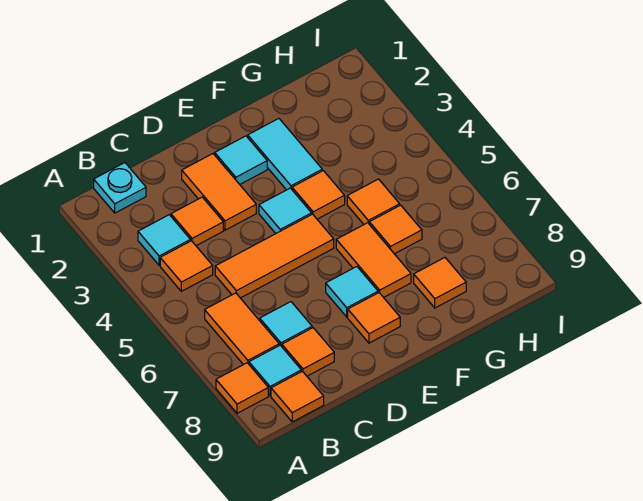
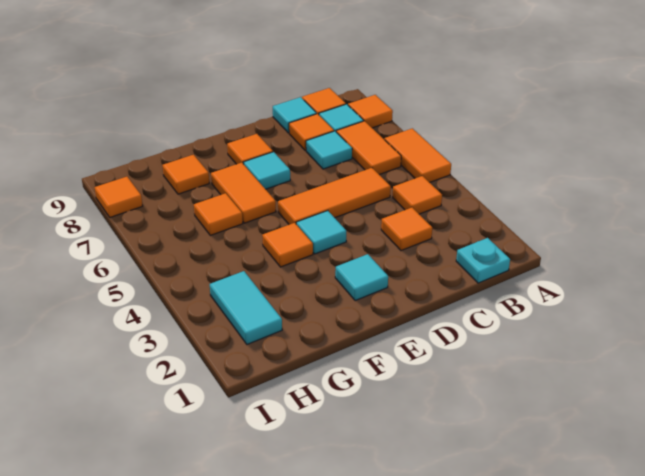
cyan tile B3 level 1 -> cyan tile C9 level 1
orange tile D2:D3 level 1 -> orange tile A5:A6 level 1
cyan tile F2:F3 level 1 -> cyan tile H2:H3 level 1
orange tile G5 level 1 -> orange tile I8 level 1

